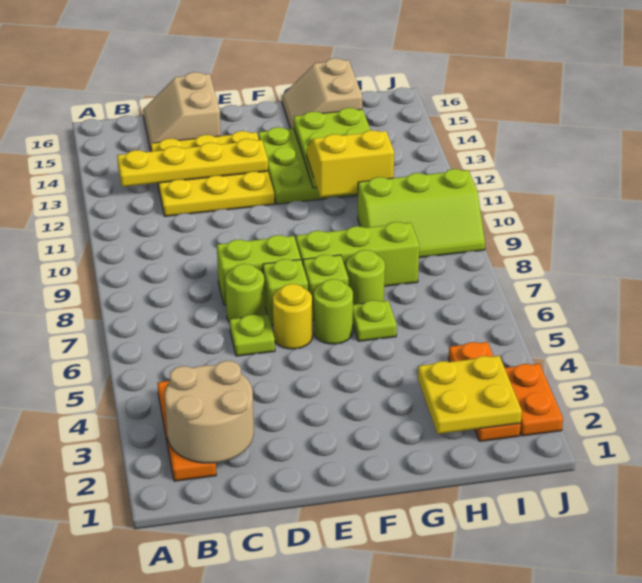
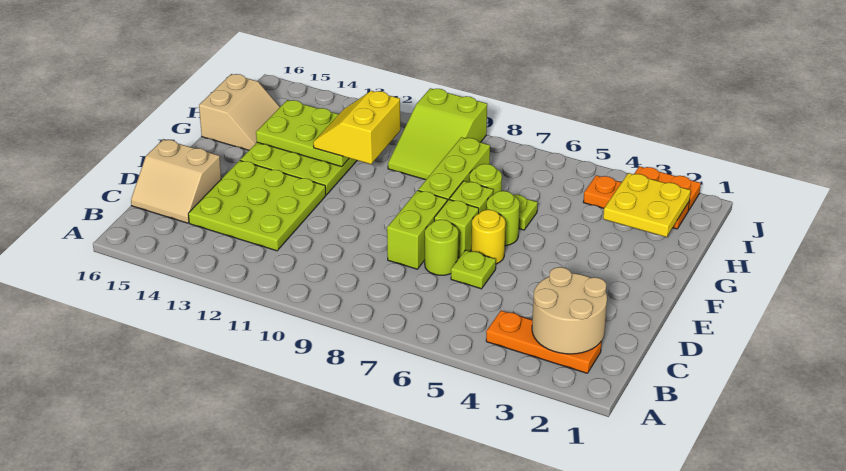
yellow plate B13:E13 level 2 -> none
yellow plate C12:E14 level 1 -> lime plate C12:E14 level 1
tan slope G15:H16 level 1 top H -> tan slope G15:H16 level 1 top 16
lime slope H9:J10 level 1 top 10 -> lime slope H9:J10 level 1 top J

